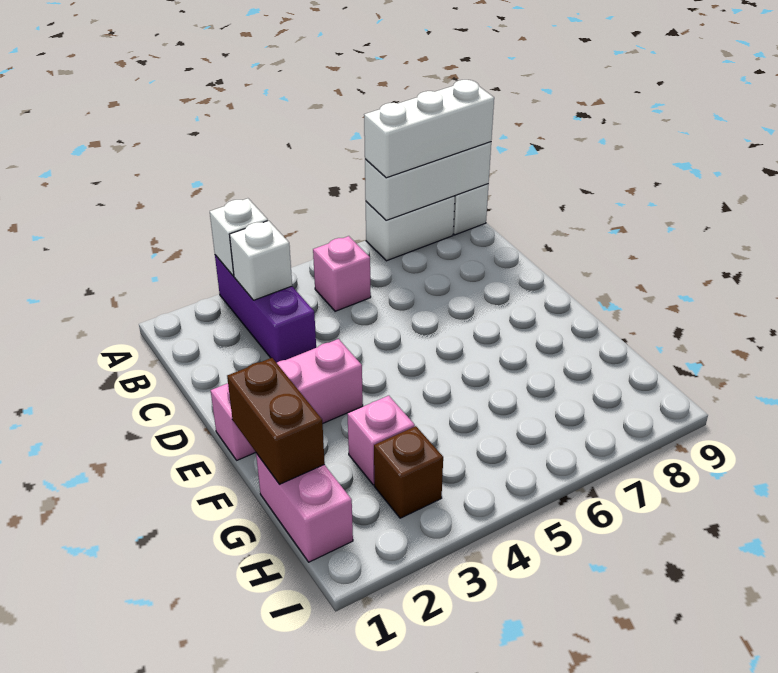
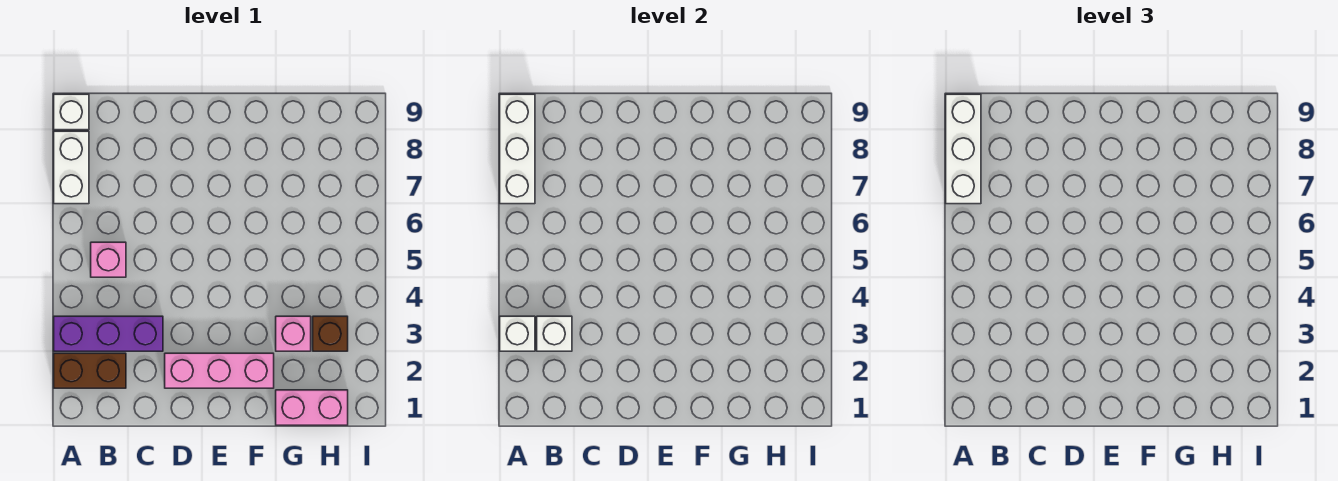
pink brick E1:E3 level 1 -> pink brick D2:F2 level 1
brown brick F1:G1 level 2 -> brown brick A2:B2 level 1

